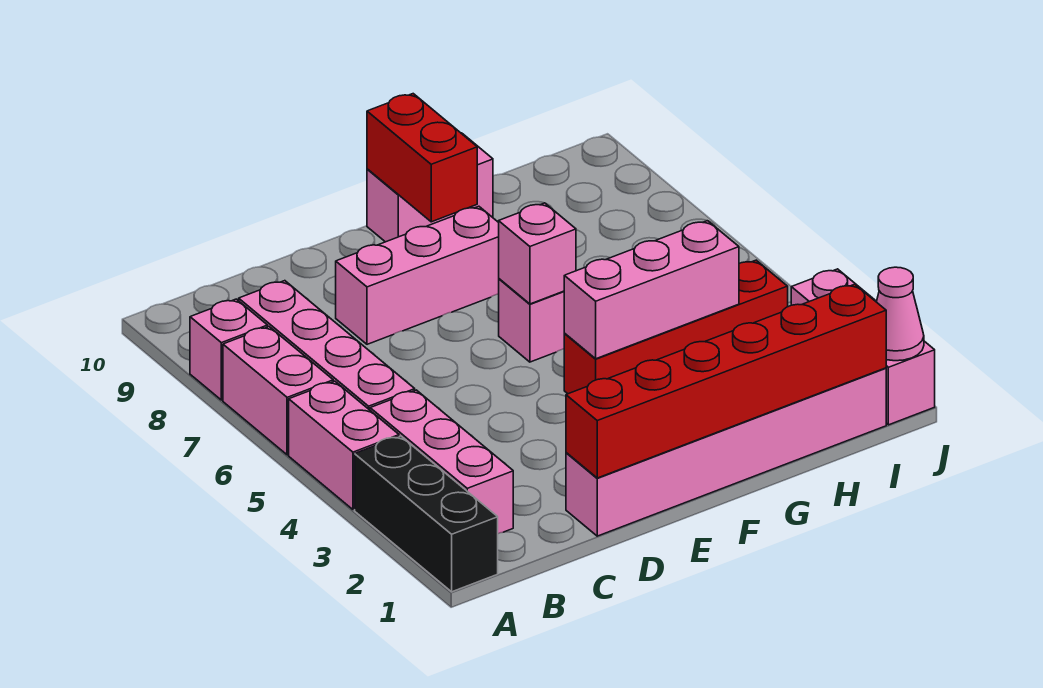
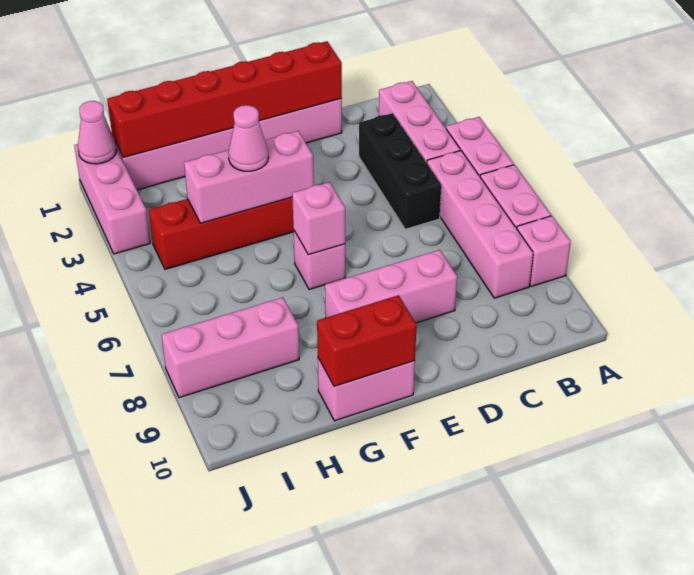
black brick A1:A3 level 1 -> black brick C3:C5 level 1
red brick F9:F10 level 2 -> red brick F10:G10 level 2
none -> pink cone G4 level 3
none -> pink brick H8:J8 level 1

